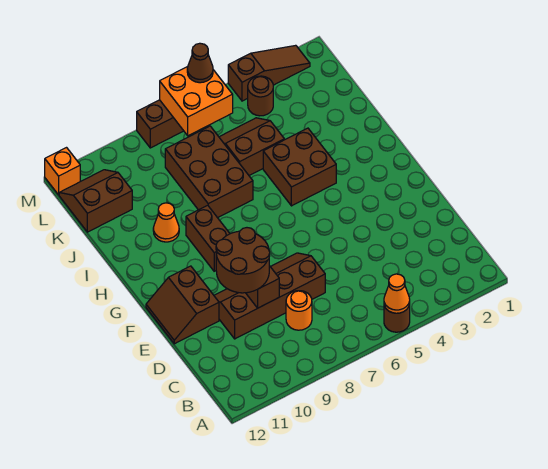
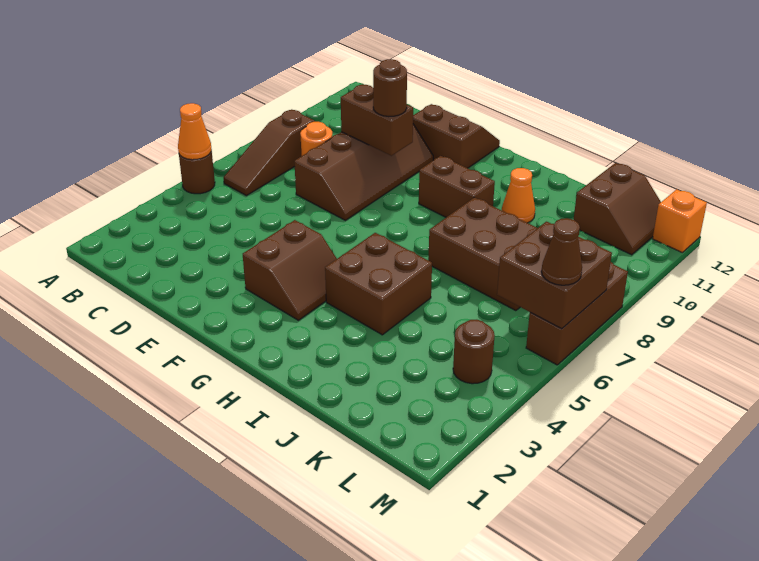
brown round brick D9:E10 level 3 -> brown round brick E9 level 3
brown slope J5:K6 level 1 top J -> brown slope F3:G4 level 1 top F
orange brick L6:M7 level 2 -> brown brick L6:M7 level 2
brown slope M2:M4 level 1 top 4 -> brown slope B6:B8 level 1 top 8

